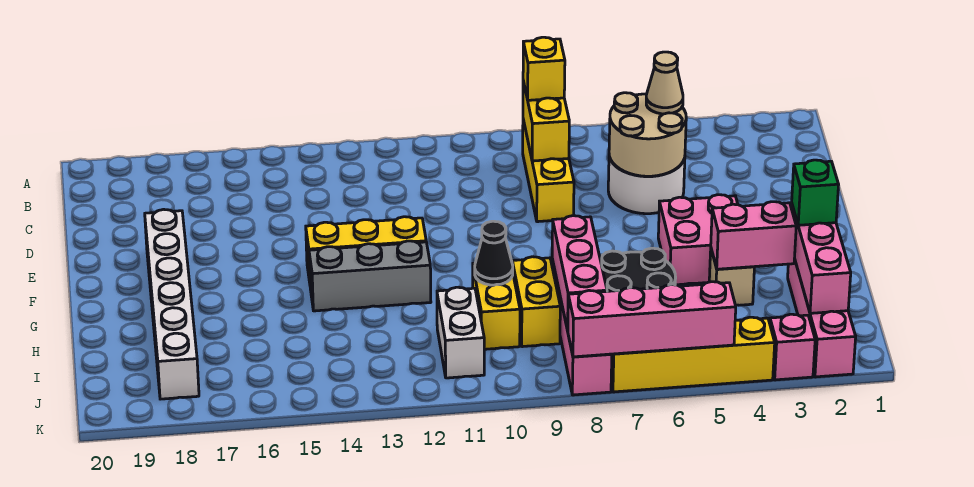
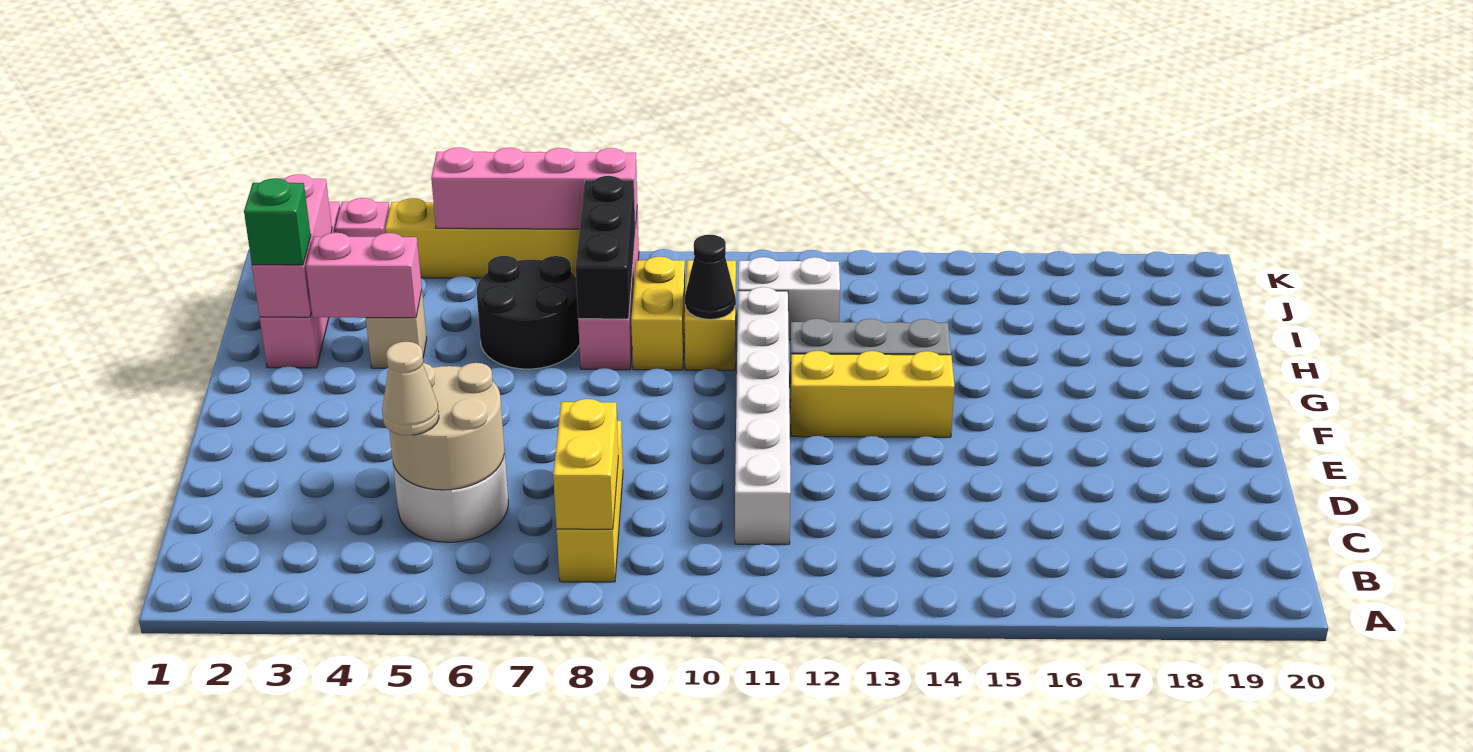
yellow brick B8 level 3 -> none
white brick E18:J18 level 1 -> white brick C11:H11 level 1
pink brick F4:G5 level 1 -> none
pink brick H8:J8 level 2 -> black brick H8:J8 level 2
white brick I11:J11 level 1 -> white brick I11:I12 level 1

